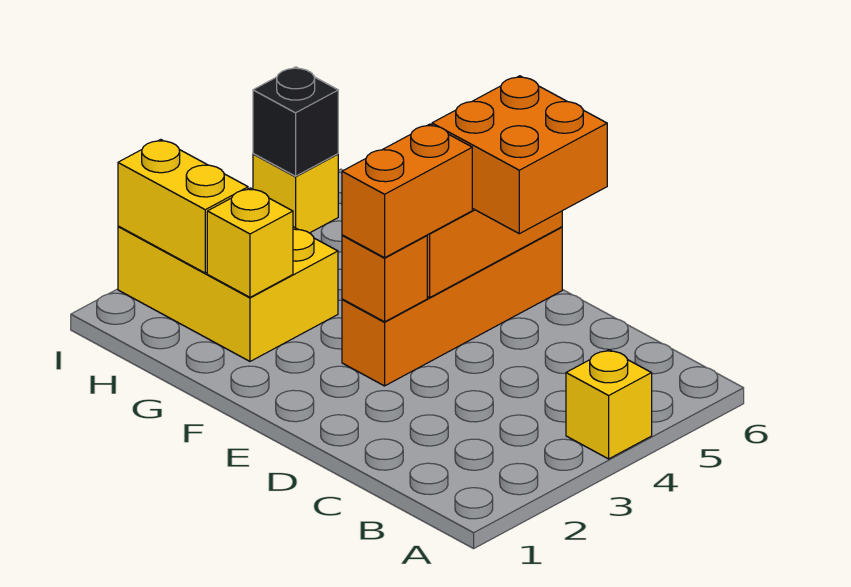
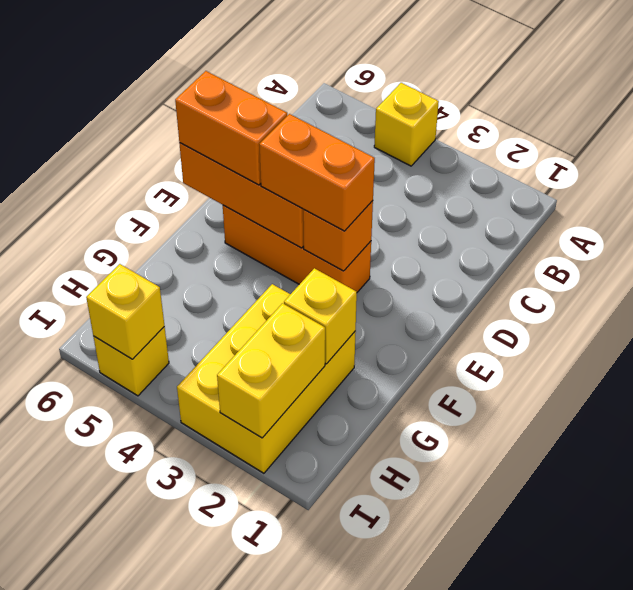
orange brick D5:E6 level 3 -> orange brick E5:E6 level 3
orange brick E3:E6 level 1 -> orange brick E3:E5 level 1
black brick I5 level 2 -> yellow brick I5 level 2

